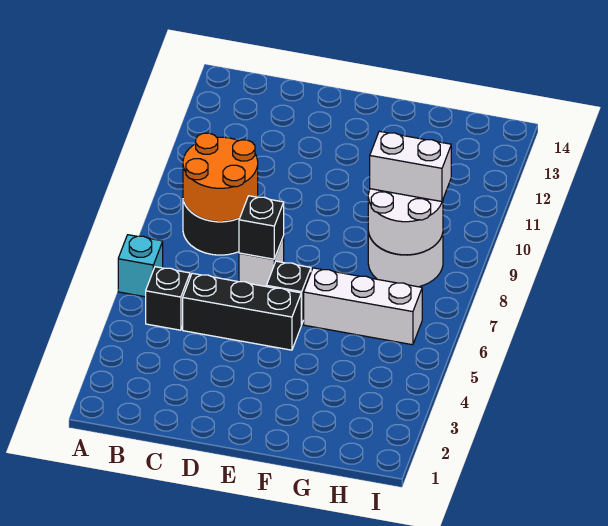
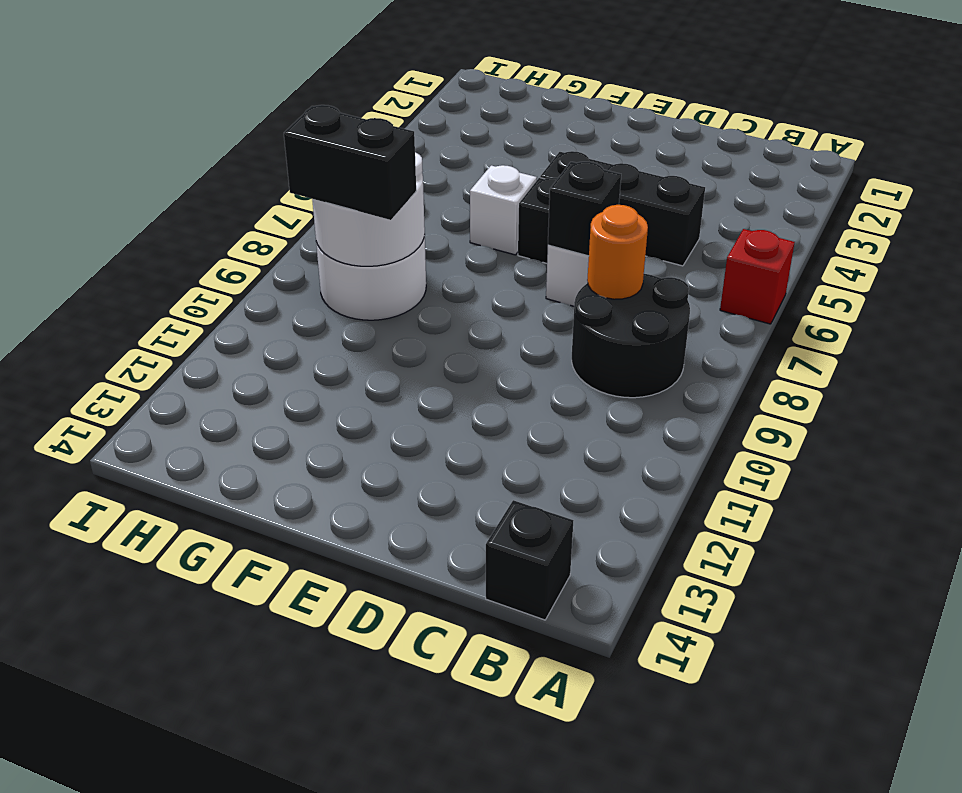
cyan brick A6 level 1 -> red brick A6 level 1
black brick B5 level 1 -> black brick B14 level 1
orange round brick B8:C9 level 2 -> orange round brick C8 level 2
white brick F6:H6 level 1 -> white brick F6 level 1
white brick G9:H9 level 3 -> black brick G9:H9 level 3

